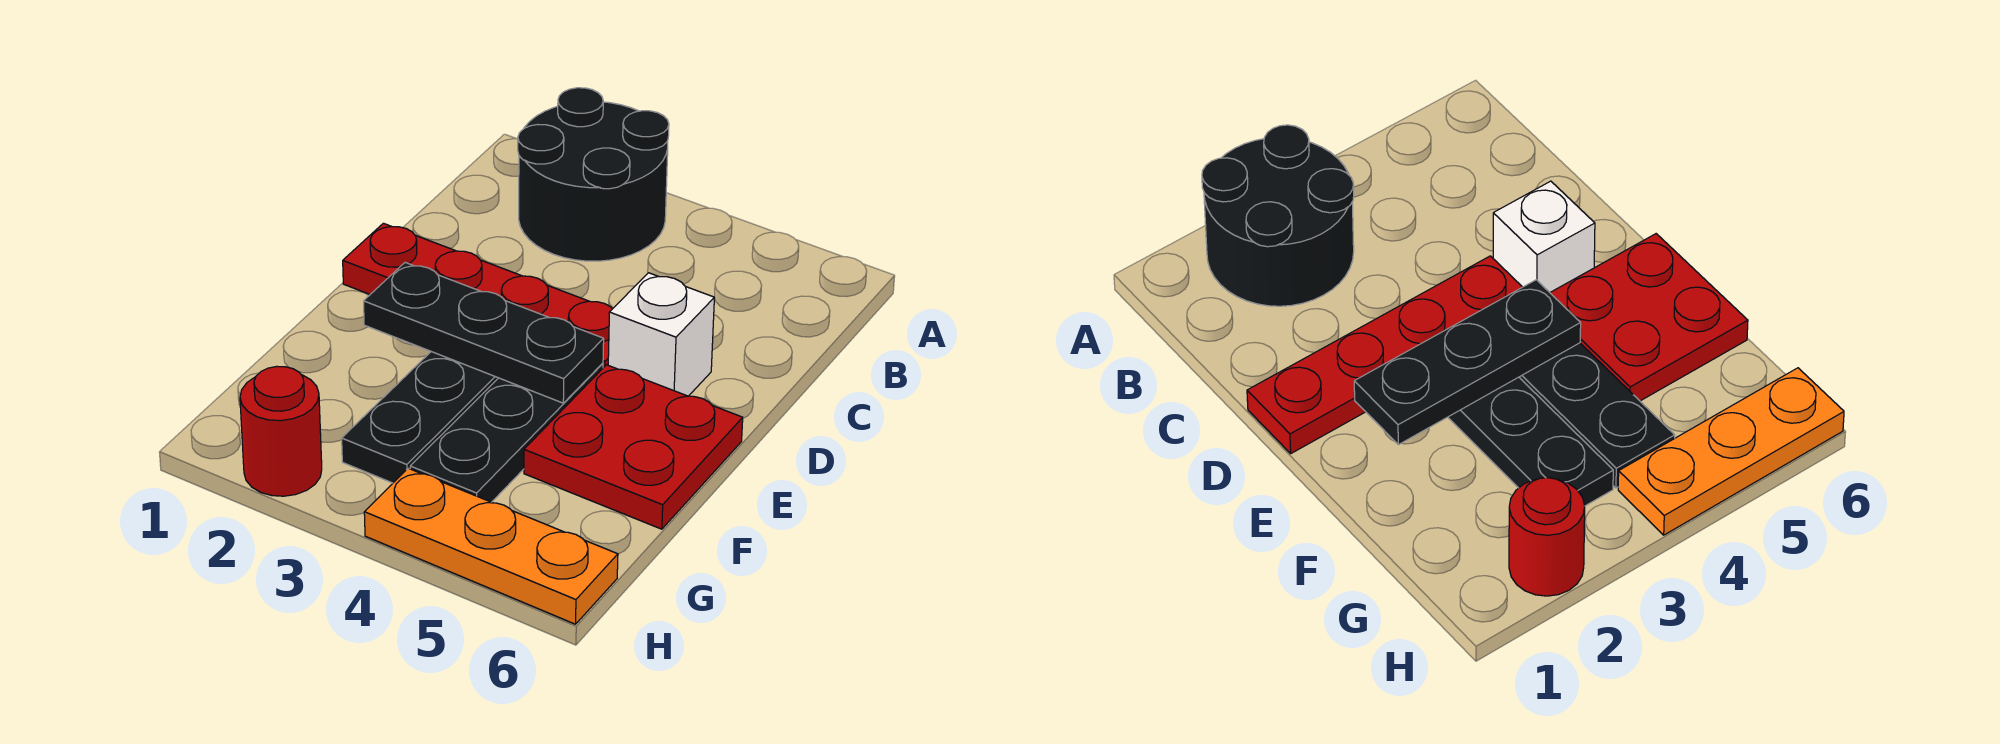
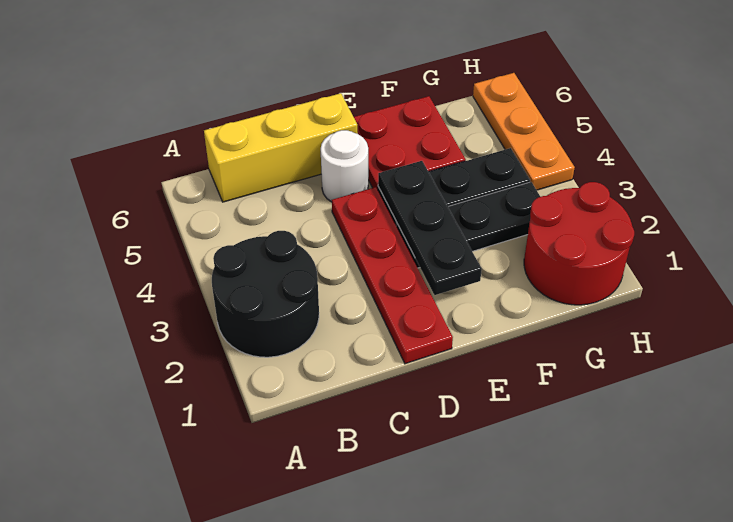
none -> yellow brick B6:D6 level 1
white brick D5 level 1 -> white round brick D5 level 1
red round brick H2 level 1 -> red round brick G1:H2 level 1

